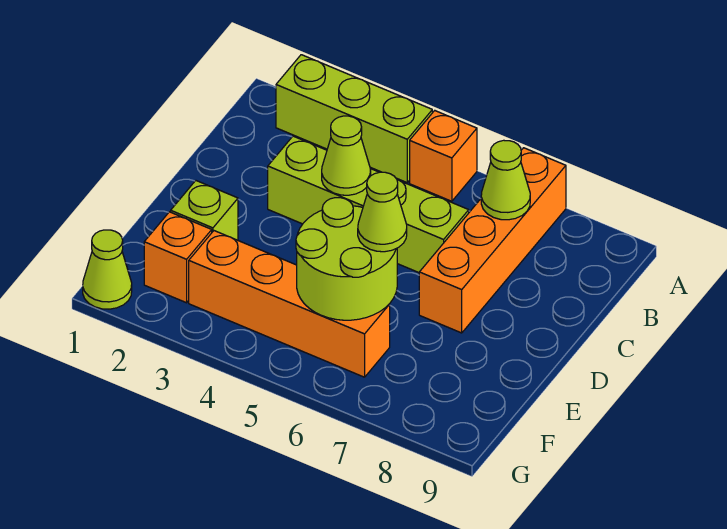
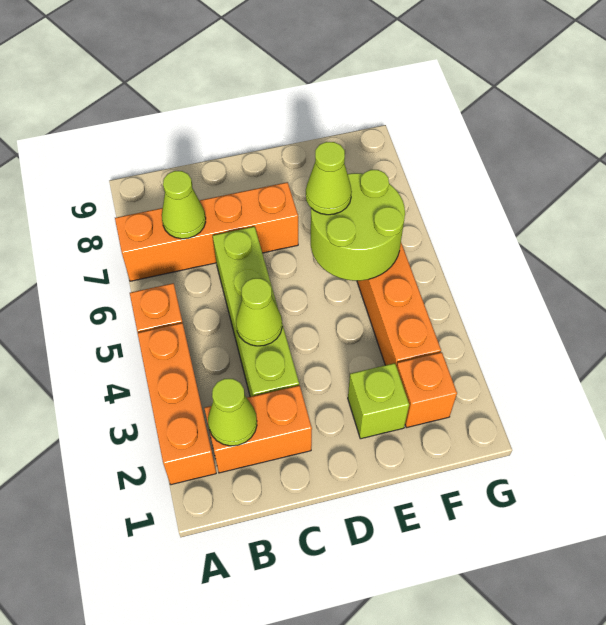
lime brick A2:A4 level 1 -> orange brick A2:A4 level 1
none -> orange brick B2:C2 level 1
lime cone G1 level 1 -> lime cone B2 level 2

